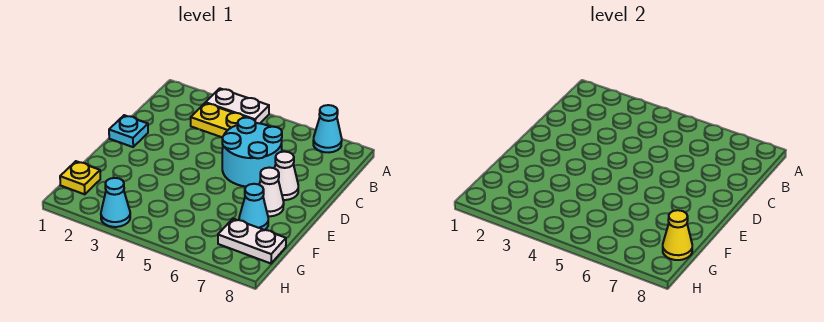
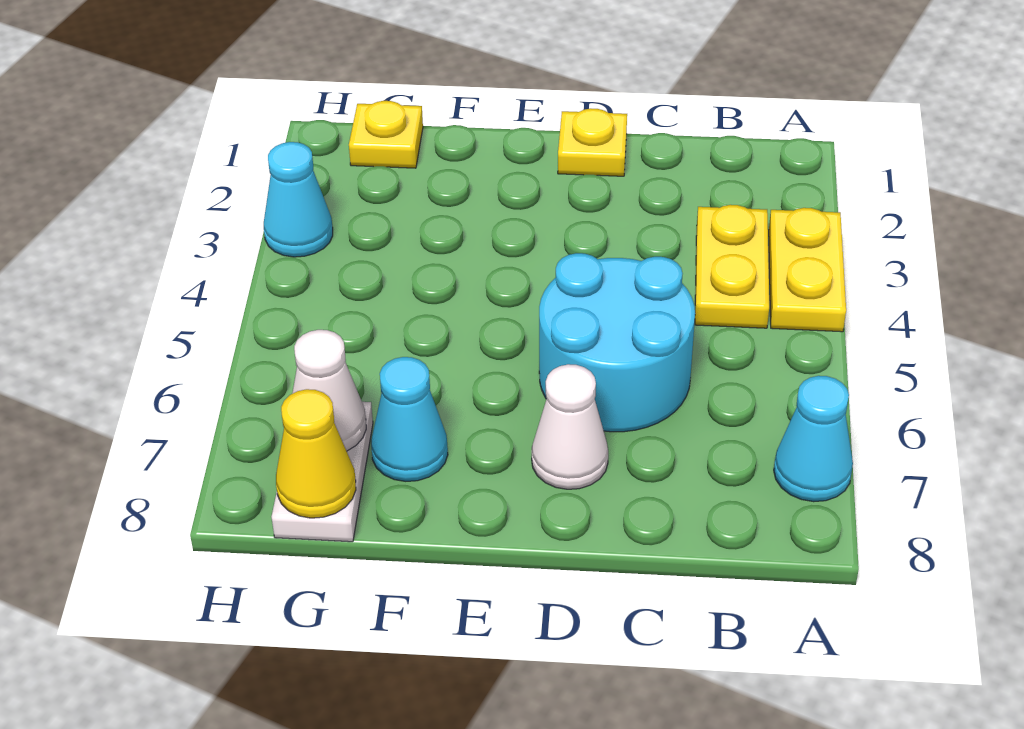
white plate A3:A4 level 1 -> yellow plate A3:A4 level 1
cyan plate D1 level 1 -> yellow plate D1 level 1
white cone E7 level 1 -> white cone G7 level 2

